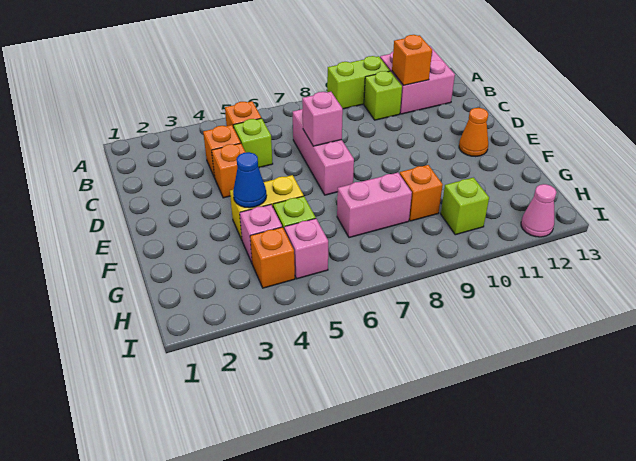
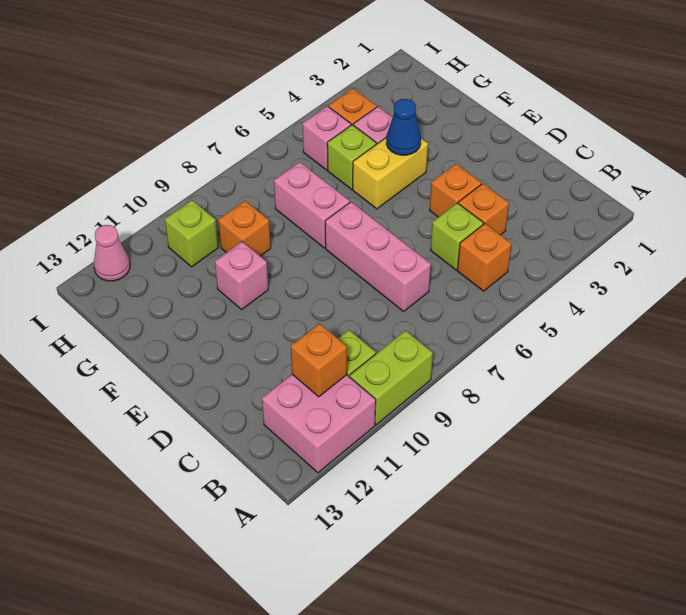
pink brick D7 level 2 -> pink brick F10 level 1
orange cone E12 level 1 -> none
pink brick G7:G8 level 1 -> pink brick F7:G7 level 1

